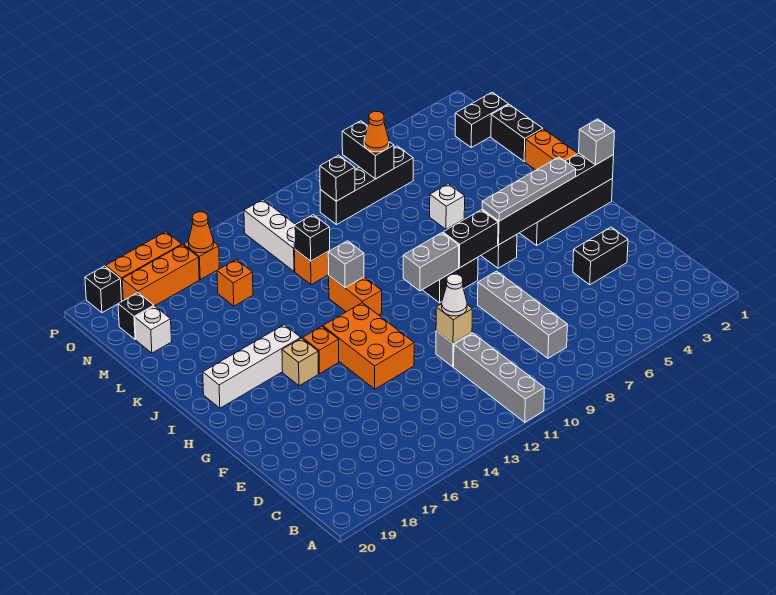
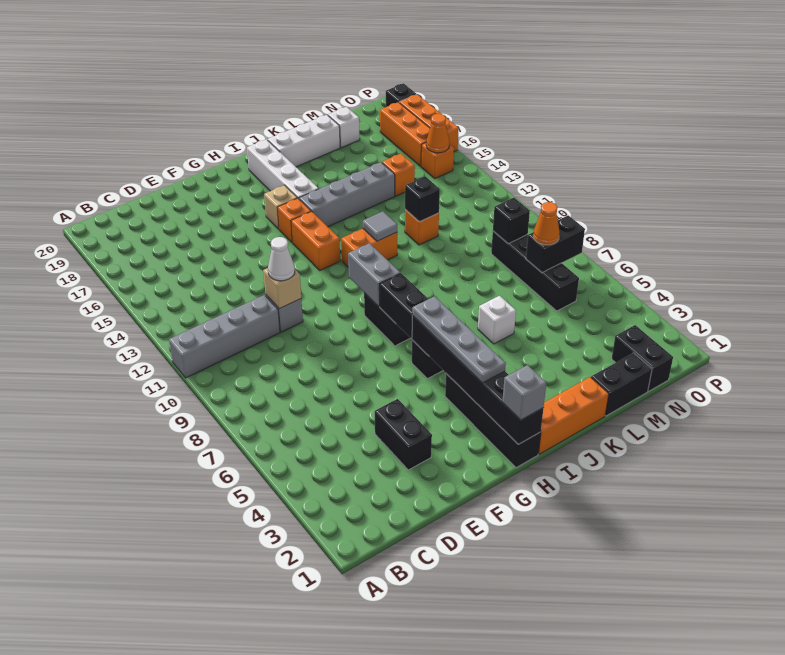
grey brick C8:F8 level 1 -> grey brick I15:L15 level 1
orange brick F13:H14 level 1 -> orange brick H13:H14 level 1
grey brick J12 level 2 -> grey tile J12 level 2
white brick M12:O12 level 1 -> white brick J19:L19 level 1
black brick N19 level 1 -> none

